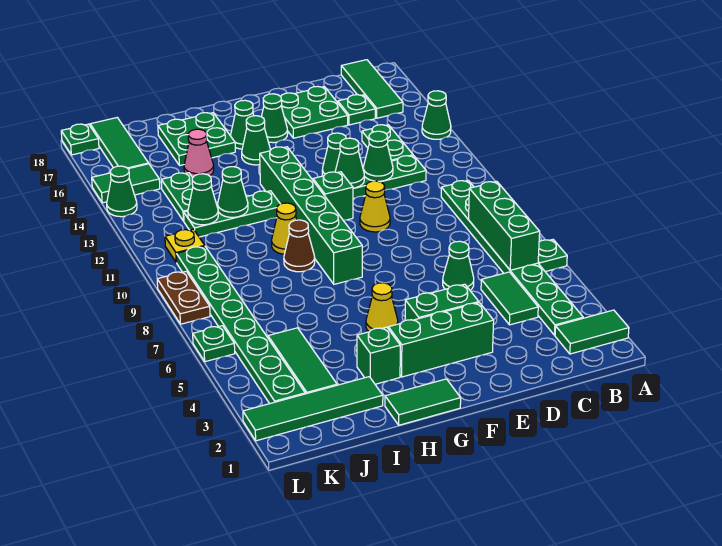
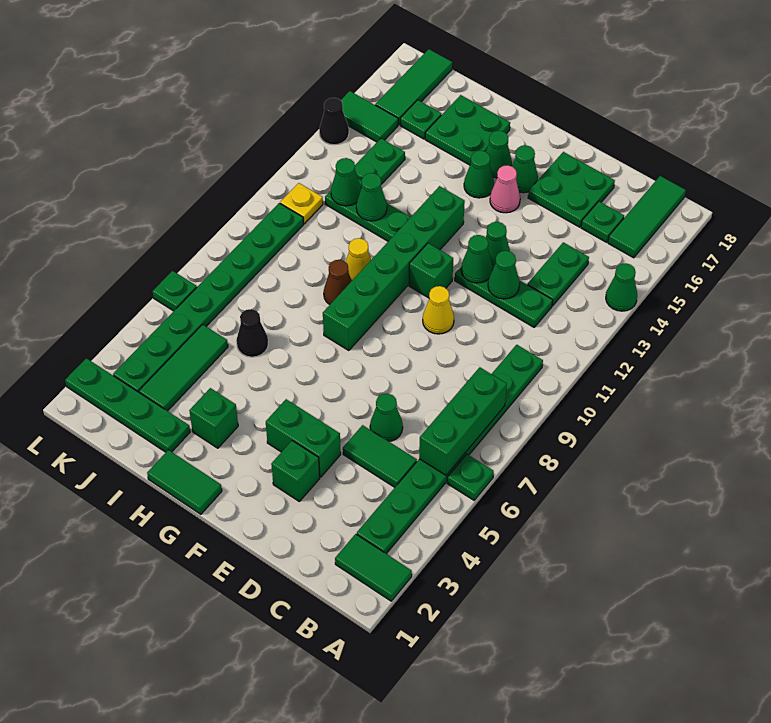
green tile C4:C5 level 1 -> green tile C5:D5 level 1
green brick E3:G3 level 1 -> green brick E3 level 1
yellow cone G5 level 1 -> none
green tile I2:L2 level 1 -> green plate I2:L2 level 1
none -> black cone I6 level 1
pink cone I15 level 1 -> pink cone F15 level 1
brown plate L8:L9 level 1 -> none
green cone L14 level 1 -> black cone L14 level 1
green plate L18 level 1 -> green plate J16 level 1

